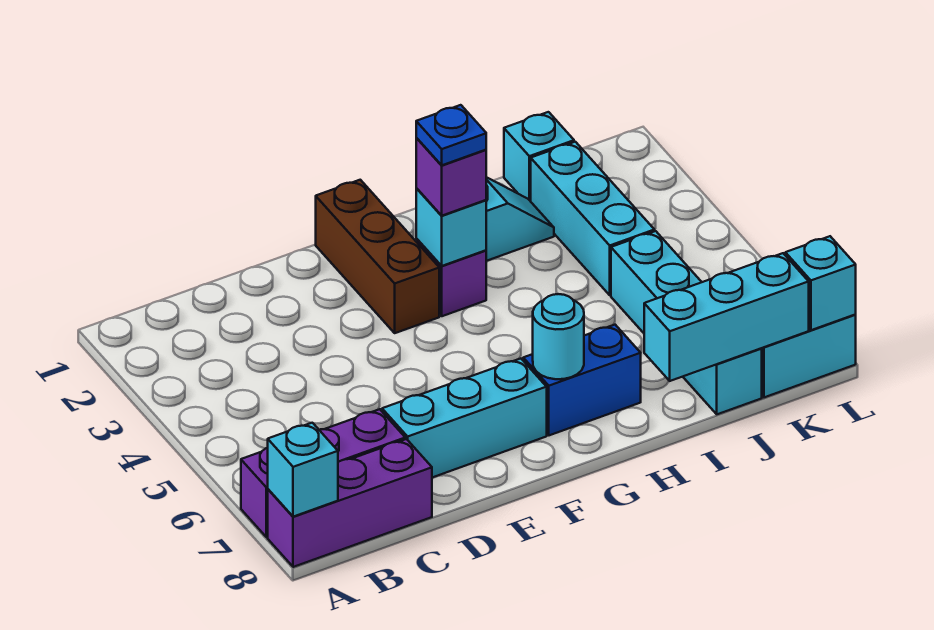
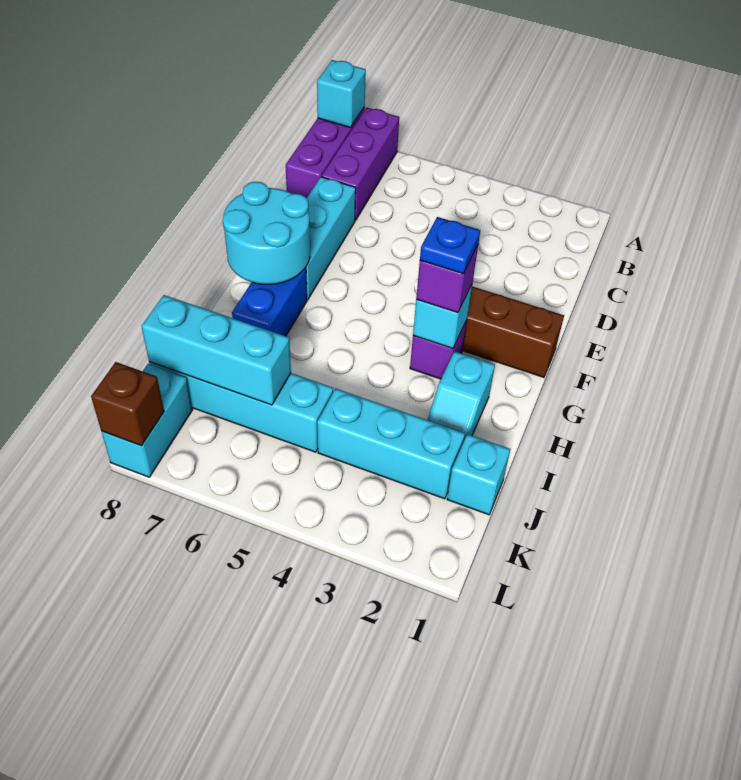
cyan round brick G7 level 2 -> cyan round brick F7:G8 level 2
cyan brick I8:K8 level 2 -> cyan brick J6:J8 level 2
cyan brick L8 level 2 -> brown brick L8 level 2

